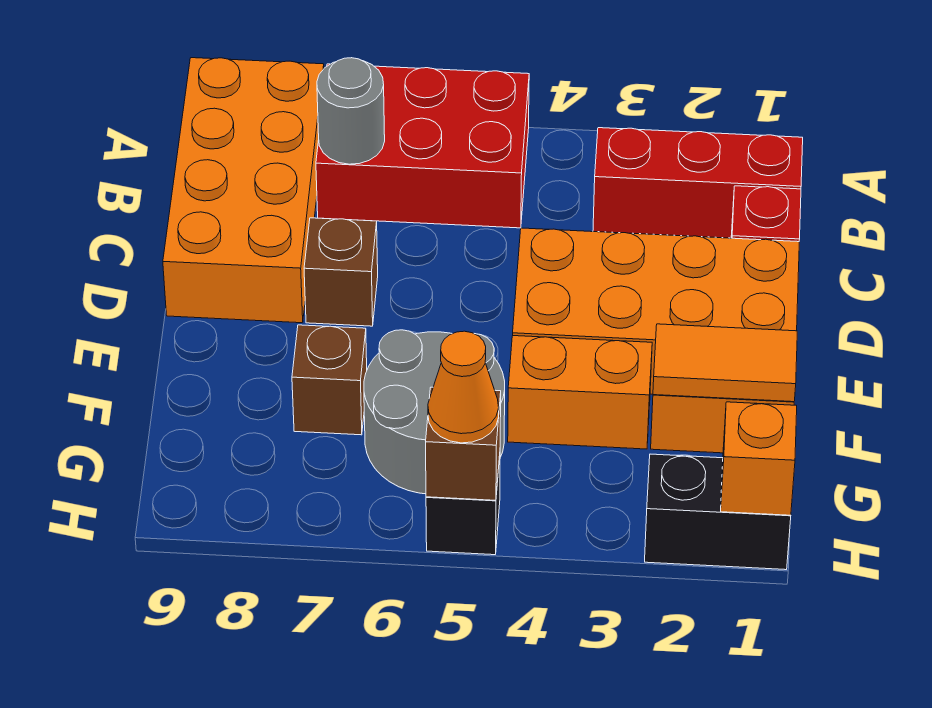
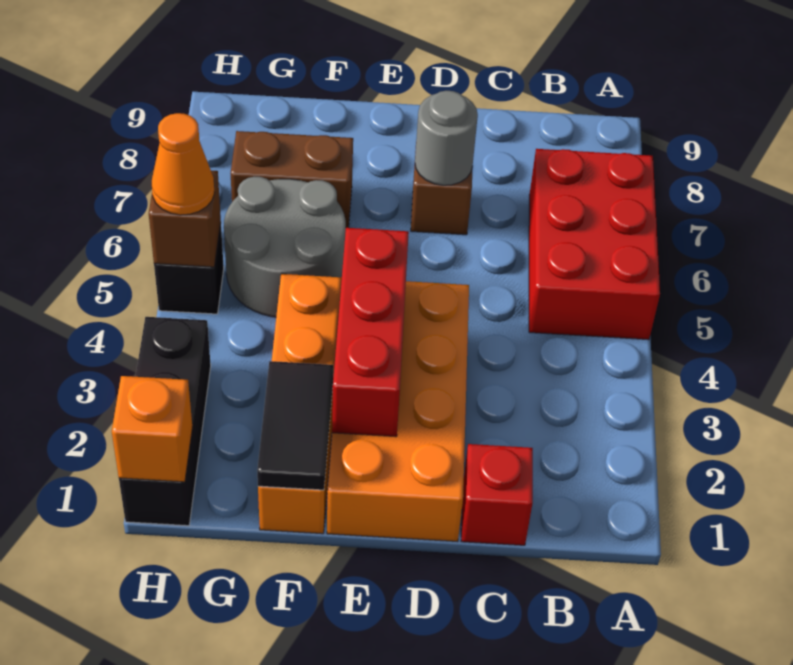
orange brick A8:D9 level 1 -> none
red brick B1:B3 level 1 -> red brick E2:E4 level 2
grey round brick B7 level 2 -> grey round brick D7 level 2
orange tile F1:F2 level 2 -> black tile F1:F2 level 2
brown brick F7 level 1 -> brown brick F7:G7 level 1
black brick H1:H2 level 1 -> black brick H1:H3 level 1

